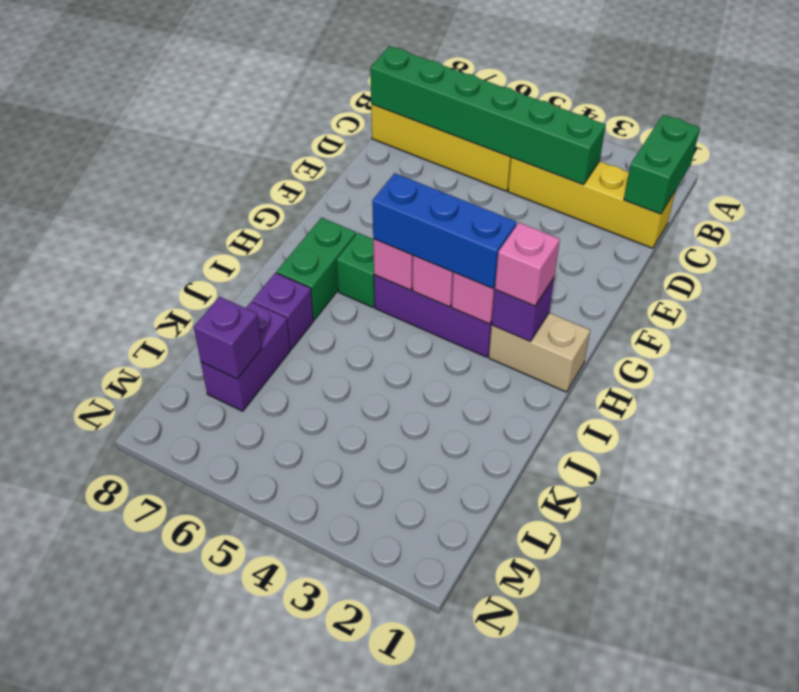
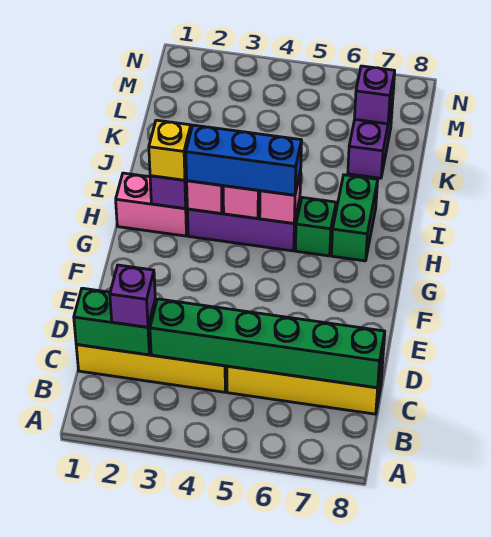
green brick B1:C1 level 2 -> green brick C1:C2 level 2
tan brick H1:H2 level 1 -> pink brick H1:H2 level 1
pink brick H2 level 3 -> yellow brick H2 level 3
purple brick J7 level 1 -> purple brick C2 level 3

